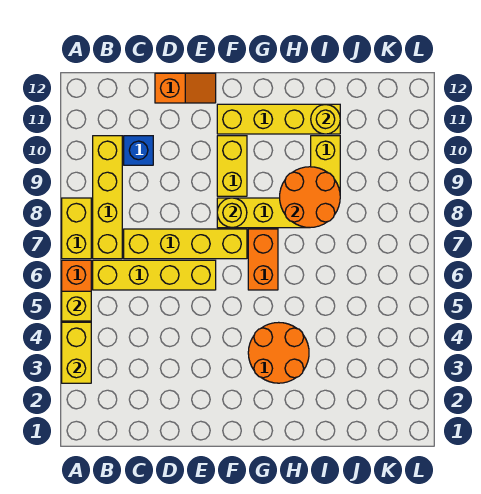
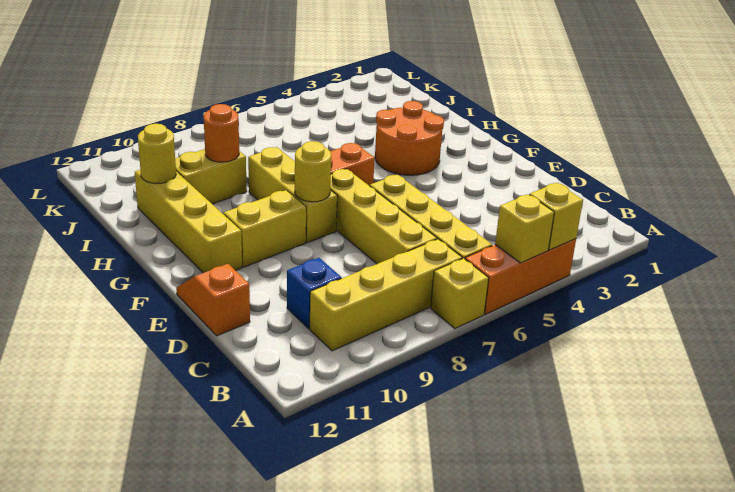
yellow brick A3:A4 level 2 -> yellow brick A4 level 2
yellow brick A7:A8 level 1 -> yellow brick A7 level 1
orange round brick H8:I9 level 2 -> orange round brick I9 level 2

